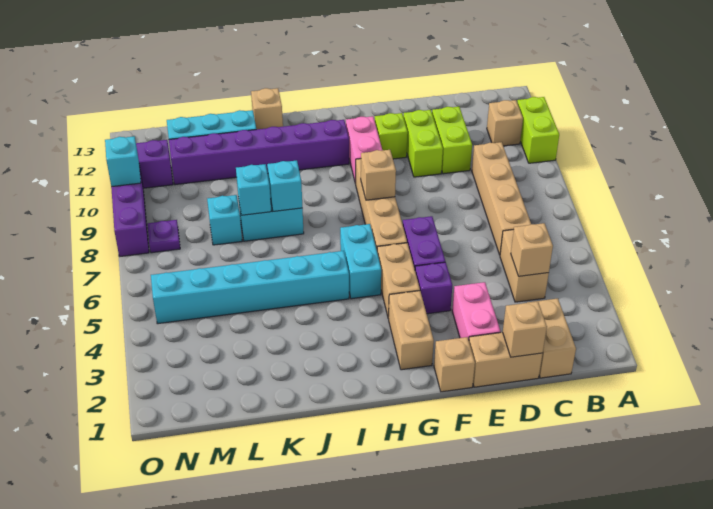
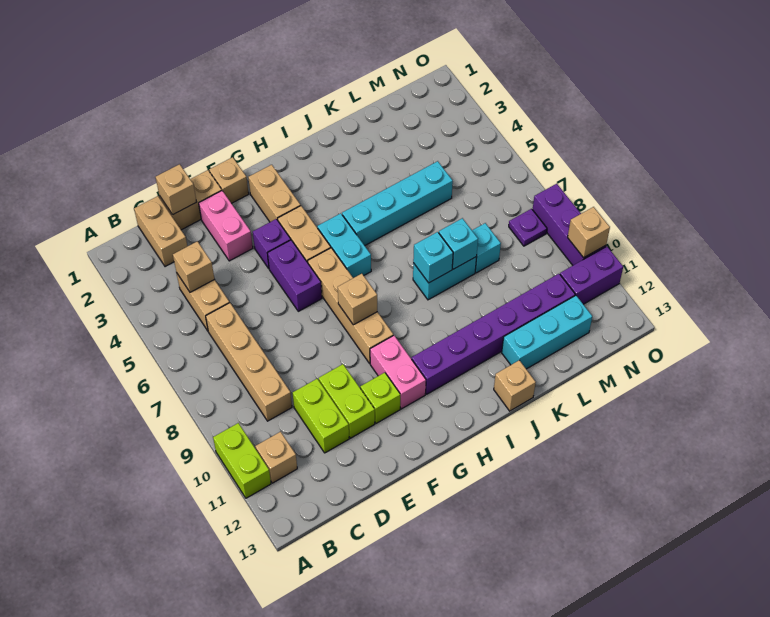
cyan brick I5:N5 level 1 -> cyan brick I5:L5 level 1
cyan brick O10 level 2 -> tan brick O10 level 2

